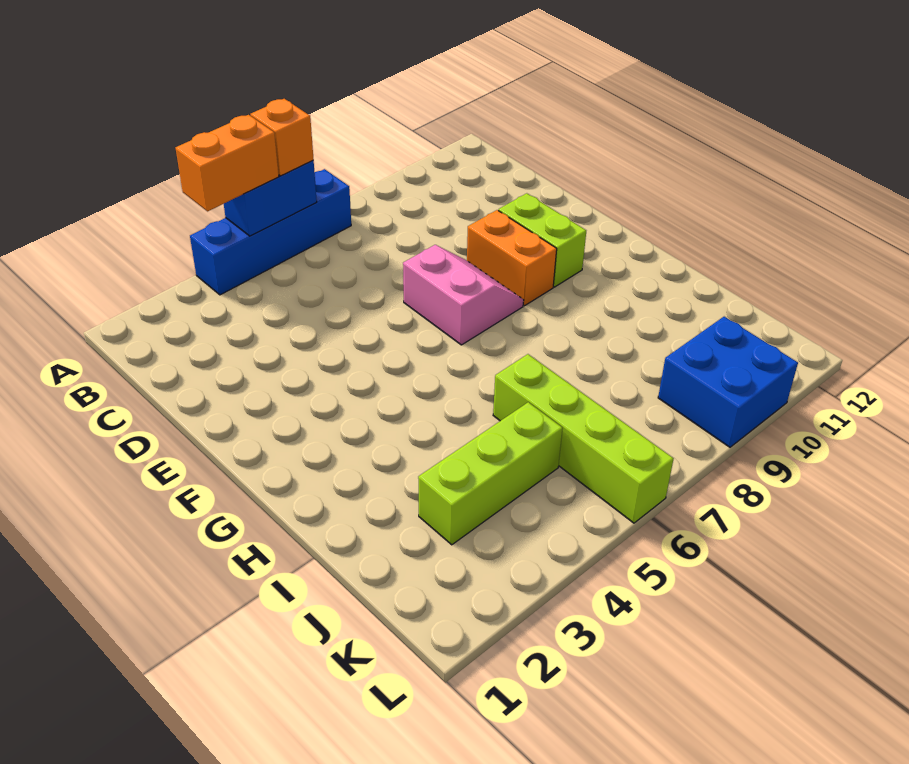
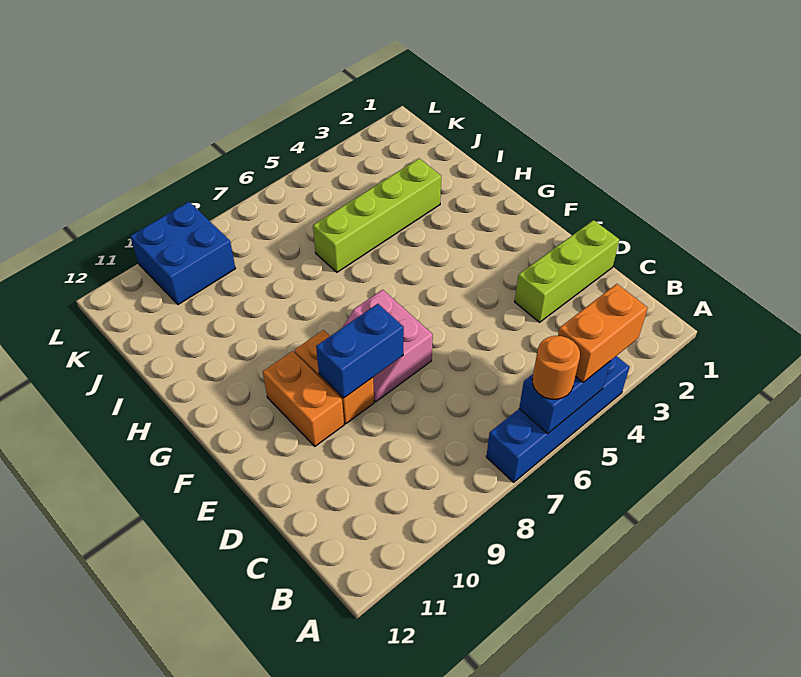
orange brick A6 level 3 -> orange round brick A6 level 3
none -> blue brick E8:E9 level 2
lime brick E10:F10 level 1 -> orange brick E10:F10 level 1
lime brick I6:L6 level 1 -> lime brick I3:I6 level 1
lime brick J3:J5 level 1 -> lime brick D1:D3 level 1

